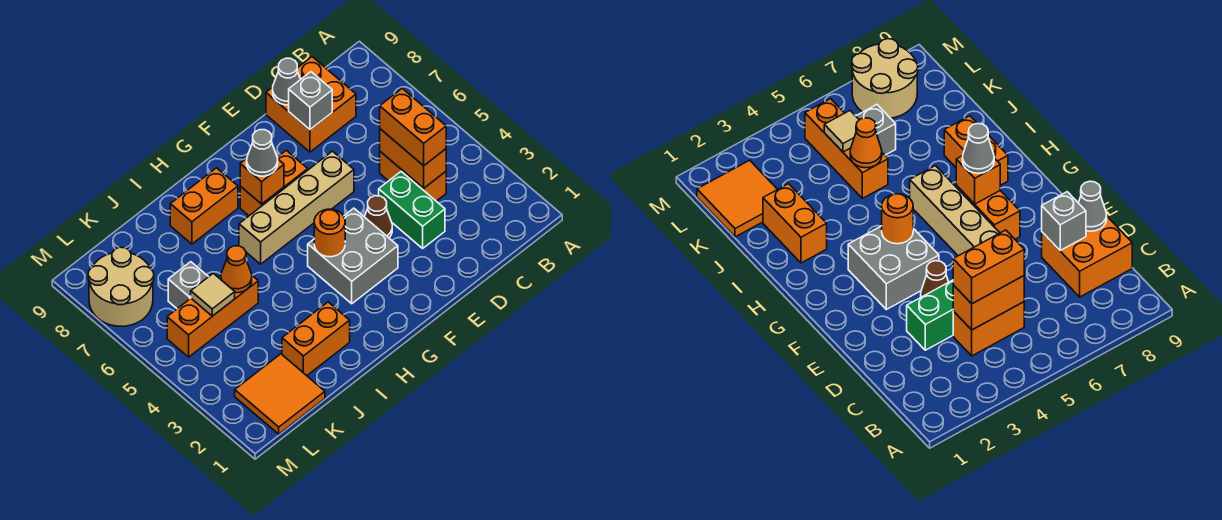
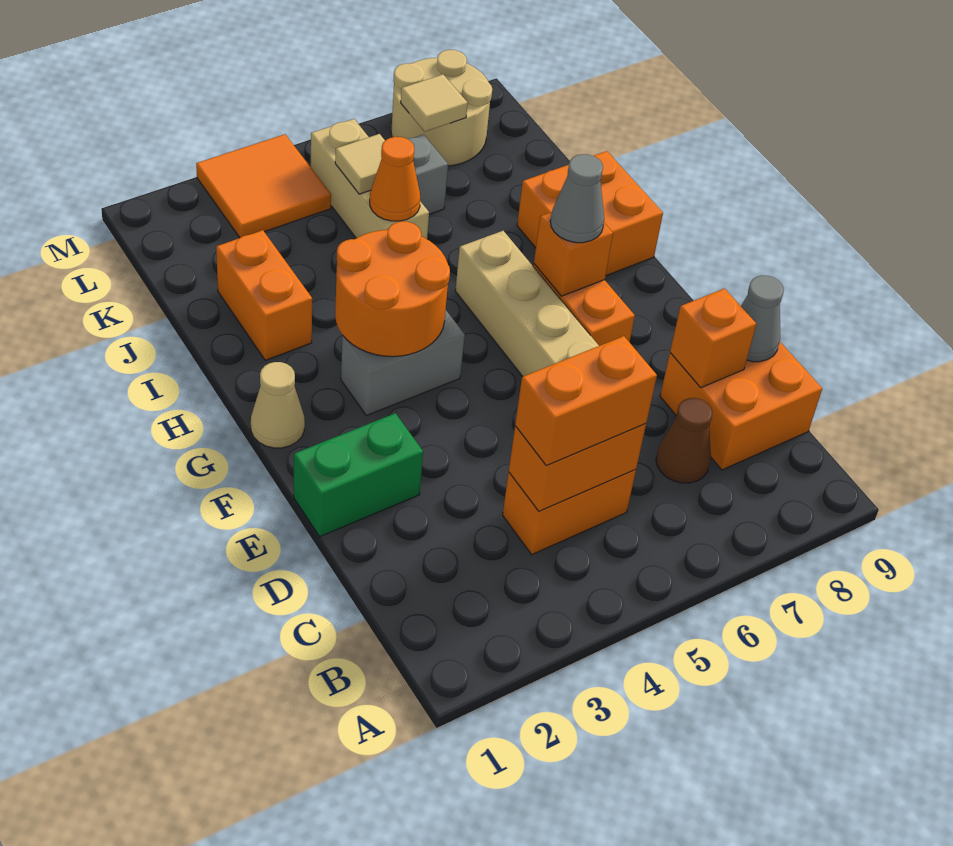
green brick D3:D4 level 1 -> green brick E1:E2 level 1
grey brick D8 level 2 -> orange brick D8 level 2
brown cone E4 level 1 -> brown cone C7 level 1
grey brick F3:G4 level 1 -> grey brick G3:G4 level 1
none -> tan cone G1 level 1
orange round brick G4 level 2 -> orange round brick G3:H4 level 2
orange brick H8:I8 level 1 -> orange brick H8:I9 level 1
orange brick J5:L5 level 1 -> tan brick J5:L5 level 1
orange tile K1:L2 level 1 -> orange tile L3:M4 level 1
none -> tan tile L7 level 2

